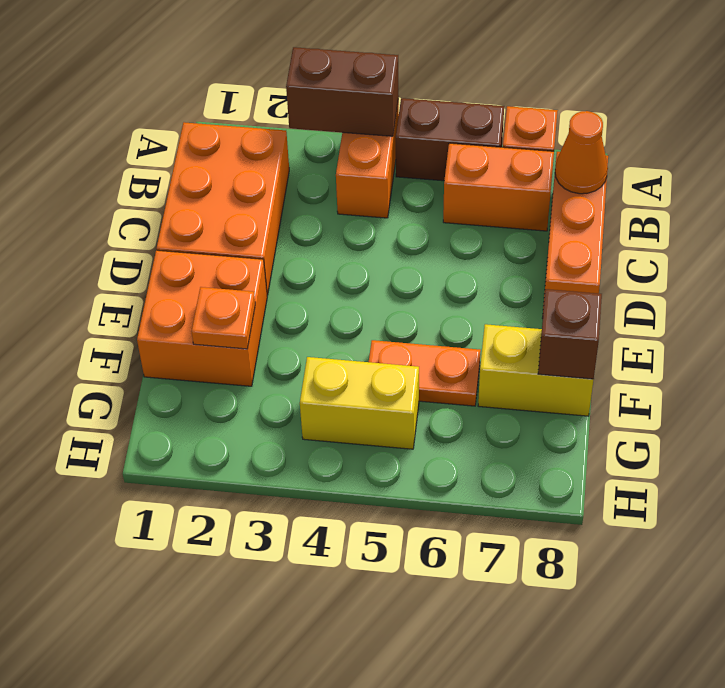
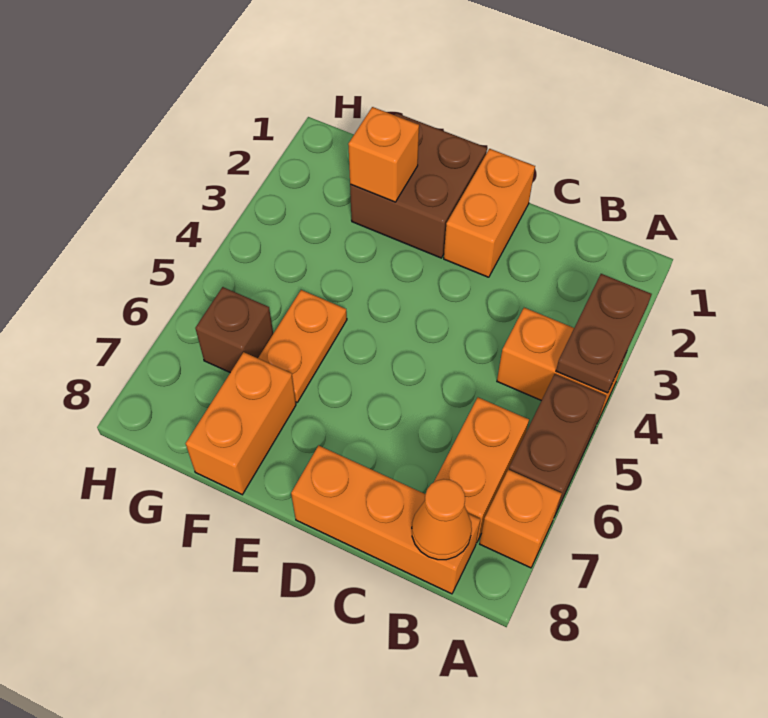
brown brick A3:A4 level 2 -> brown plate A3:A4 level 2
orange brick B1:D2 level 1 -> orange brick D1:D2 level 1
orange brick E1:F2 level 1 -> brown brick E1:F2 level 1
orange plate F2 level 2 -> orange brick F2 level 2
yellow brick F7:F8 level 1 -> orange brick F7:F8 level 1
brown brick F8 level 2 -> brown brick G6 level 1
yellow brick G4:G5 level 1 -> none

